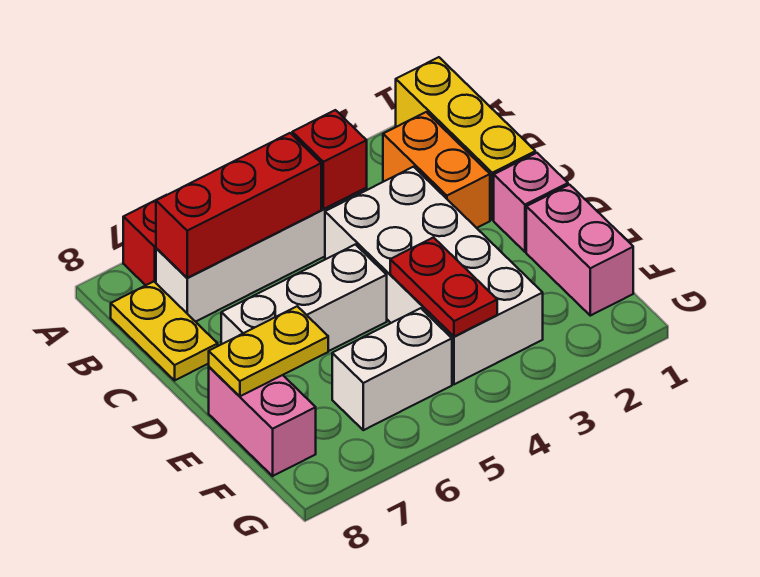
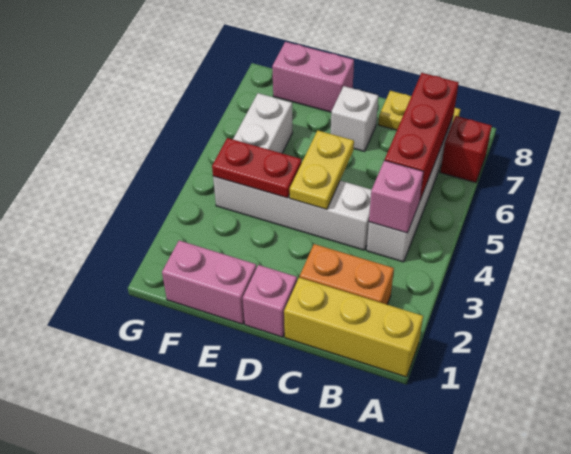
red brick B4 level 2 -> pink brick B4 level 2
white brick C3:F4 level 1 -> white brick C4:F4 level 1
white brick D5:D7 level 1 -> white brick D7 level 1
yellow plate E7:E8 level 2 -> yellow plate D4:D5 level 2

